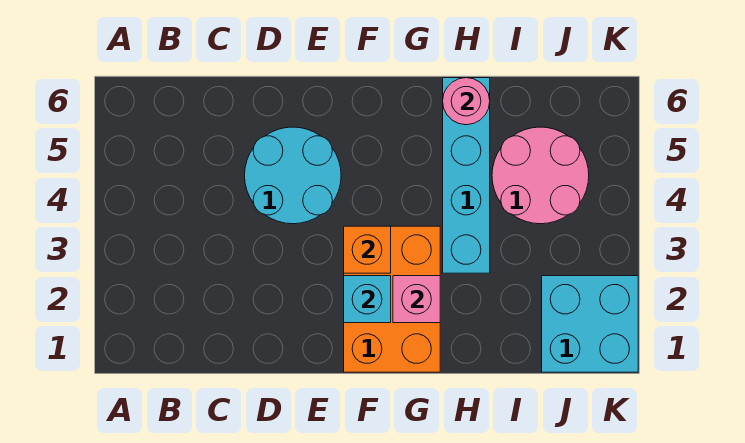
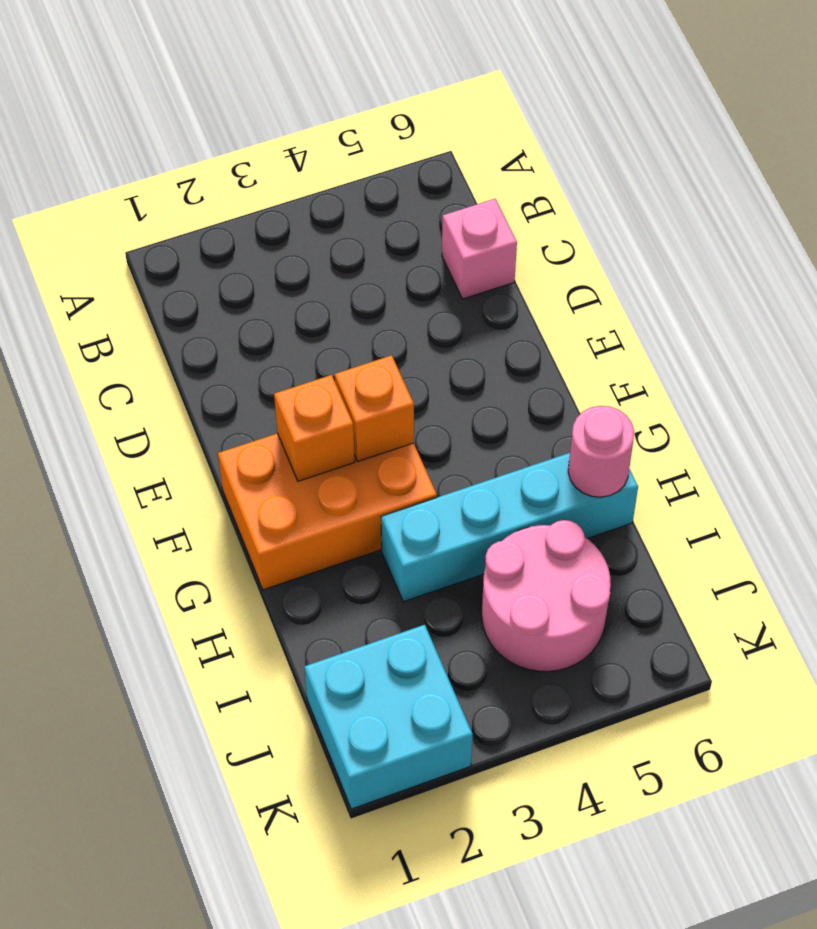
cyan round brick D4:E5 level 1 -> none
cyan brick F2 level 2 -> orange brick F2 level 2
pink brick G2 level 2 -> pink brick C6 level 1

